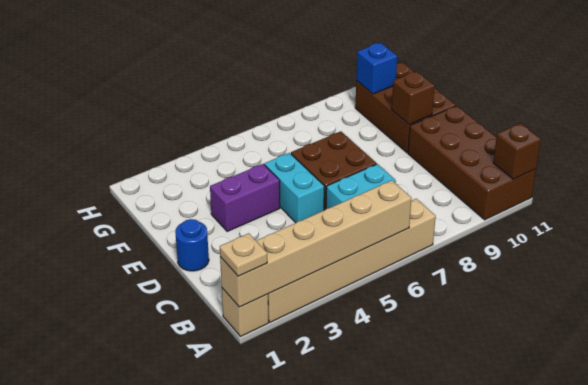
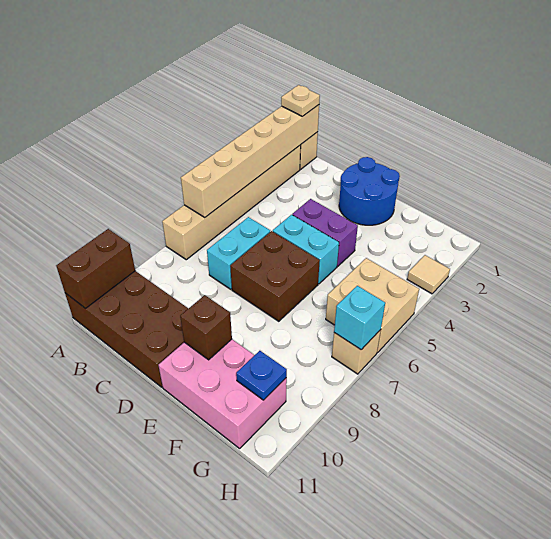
brown brick A11 level 2 -> brown brick A10:A11 level 2
blue round brick D1 level 1 -> blue round brick D1:E2 level 1
purple brick E3:E4 level 1 -> purple brick D4:E4 level 1
brown brick E10:G11 level 1 -> pink brick E10:G11 level 1
none -> tan brick G5:H6 level 1
blue brick G10 level 2 -> blue plate G10 level 2
none -> tan tile H3 level 1
none -> tan brick H7 level 1
none -> cyan brick H7 level 2

